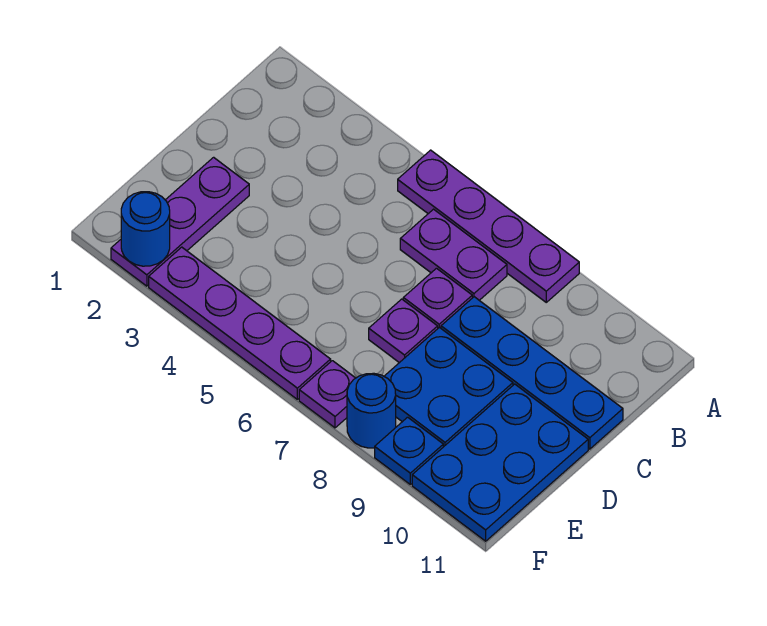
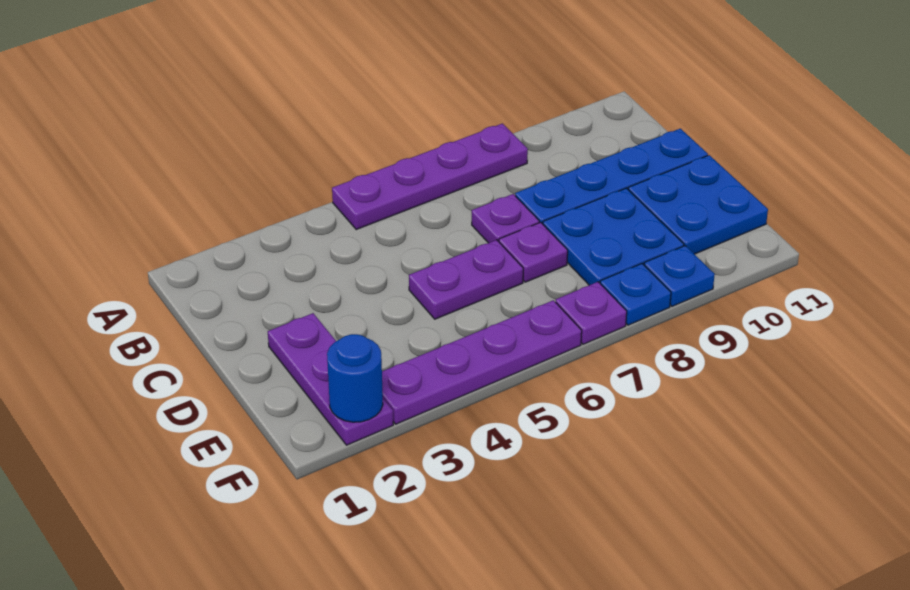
purple plate B6:B7 level 1 -> purple plate D5:D6 level 1
blue plate D10:F11 level 1 -> blue plate D10:E11 level 1
blue round brick F8 level 1 -> blue plate F8 level 1

